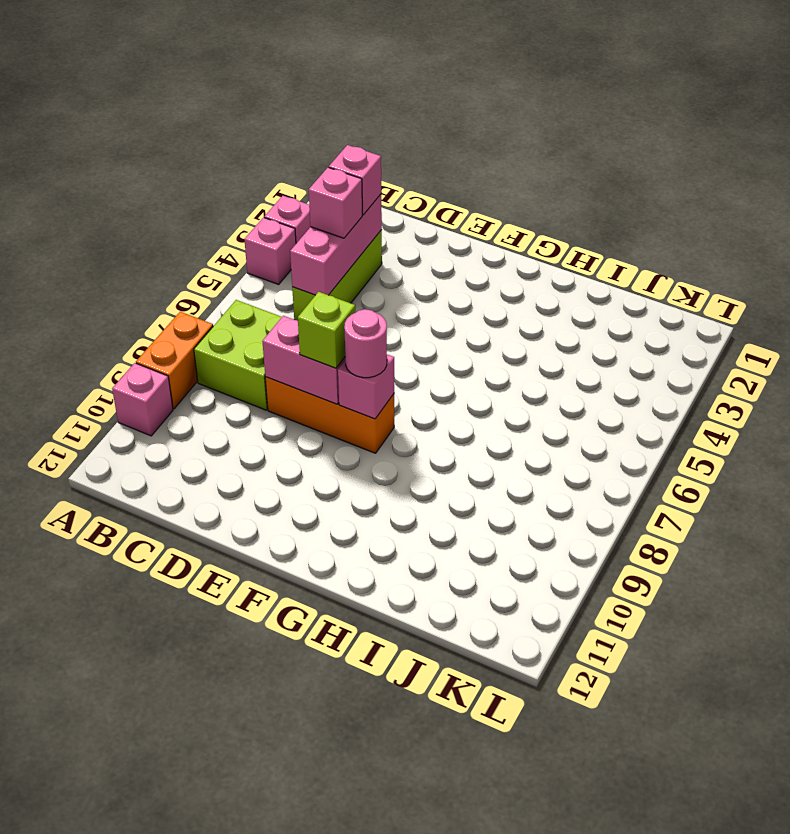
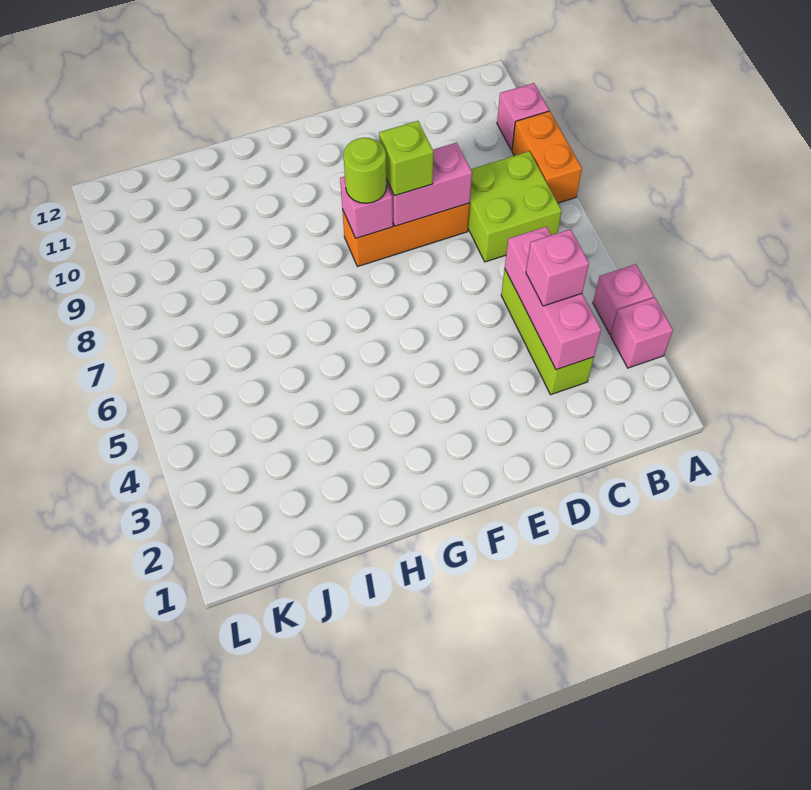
pink brick C3 level 3 -> none
pink round brick F8 level 3 -> lime round brick F8 level 3

